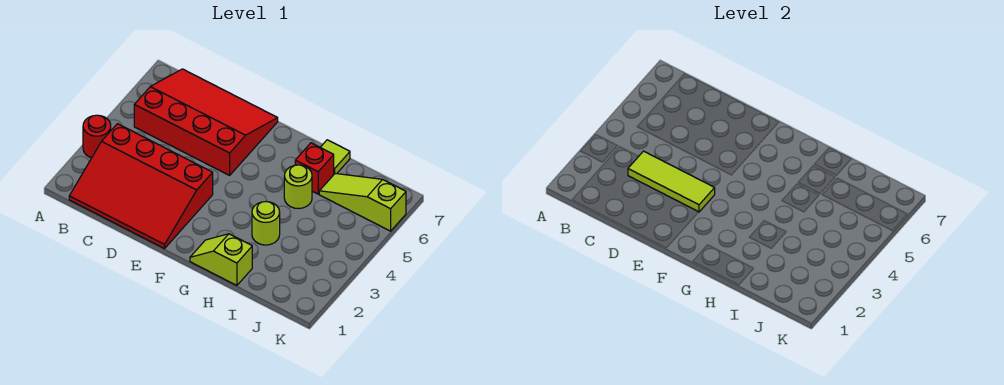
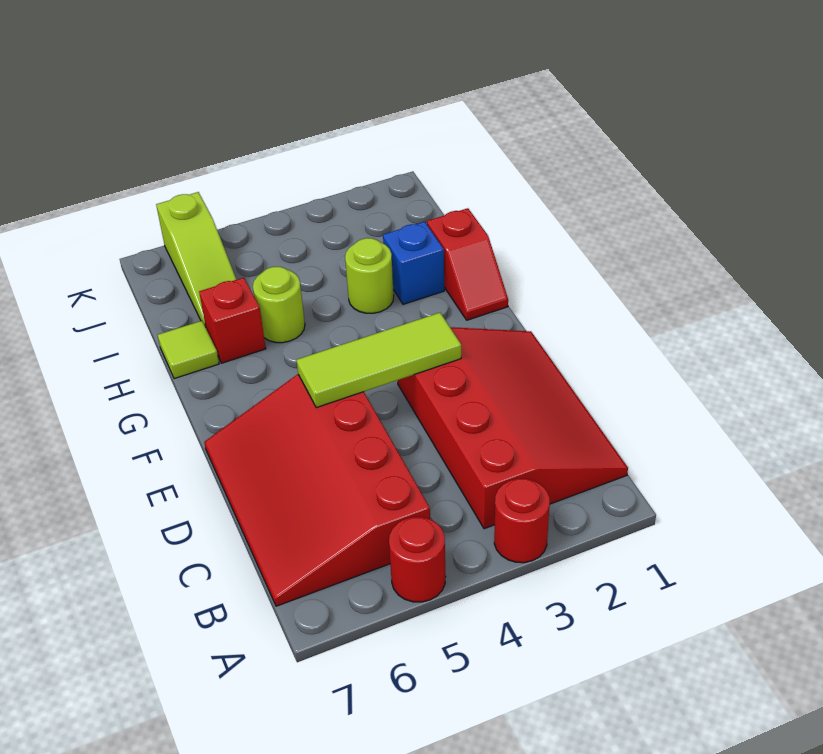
none -> red round brick A5 level 1
lime tile C3:E3 level 2 -> lime tile E3:E5 level 2
lime slope G1:H1 level 1 top H -> red slope G1:H1 level 1 top H
none -> blue brick H2 level 1

